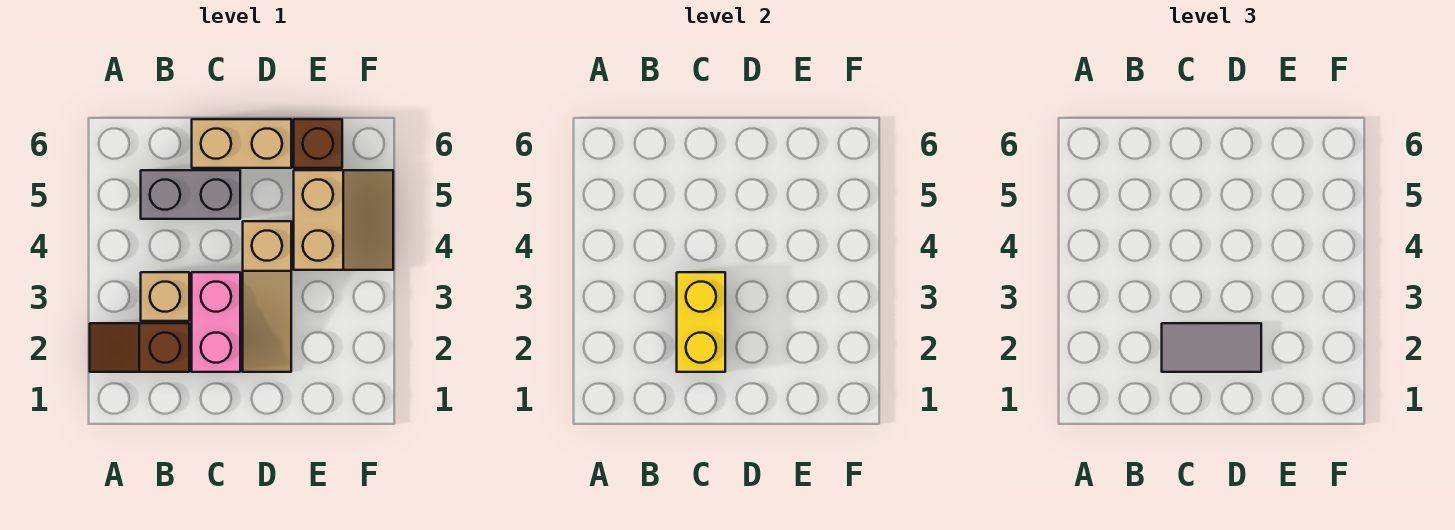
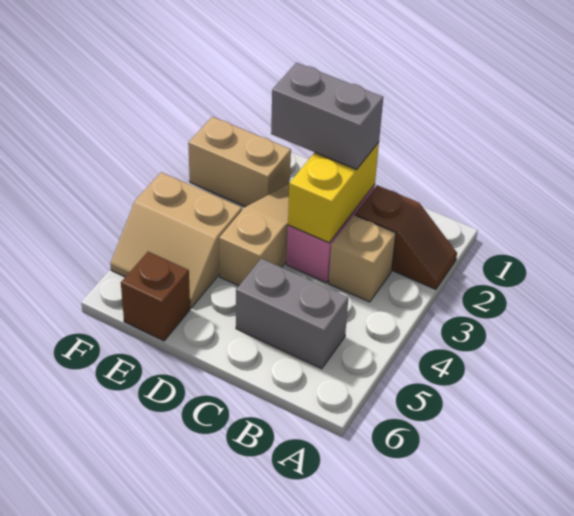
grey tile C2:D2 level 3 -> grey brick C2:D2 level 3
tan brick C6:D6 level 1 -> tan brick E2:F2 level 1
tan slope E4:F5 level 1 top E -> tan slope E4:F5 level 1 top 4

